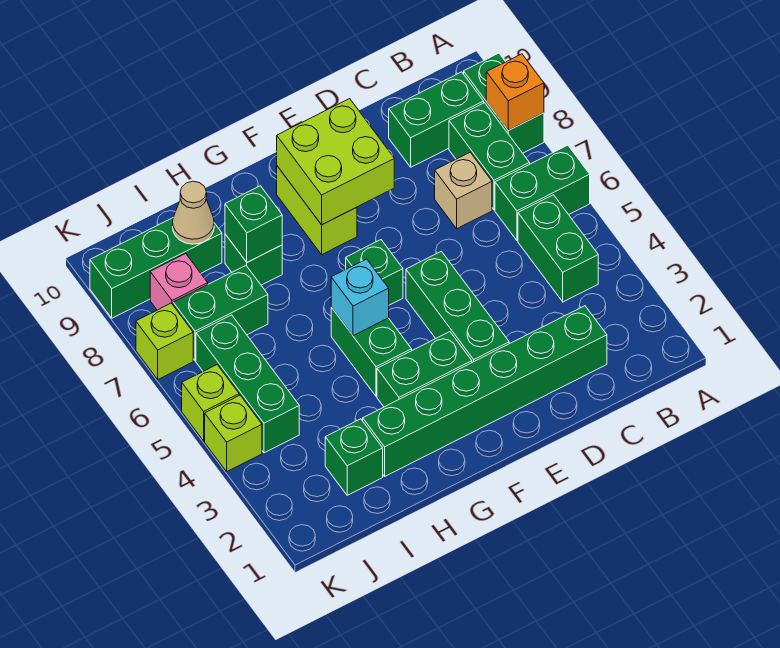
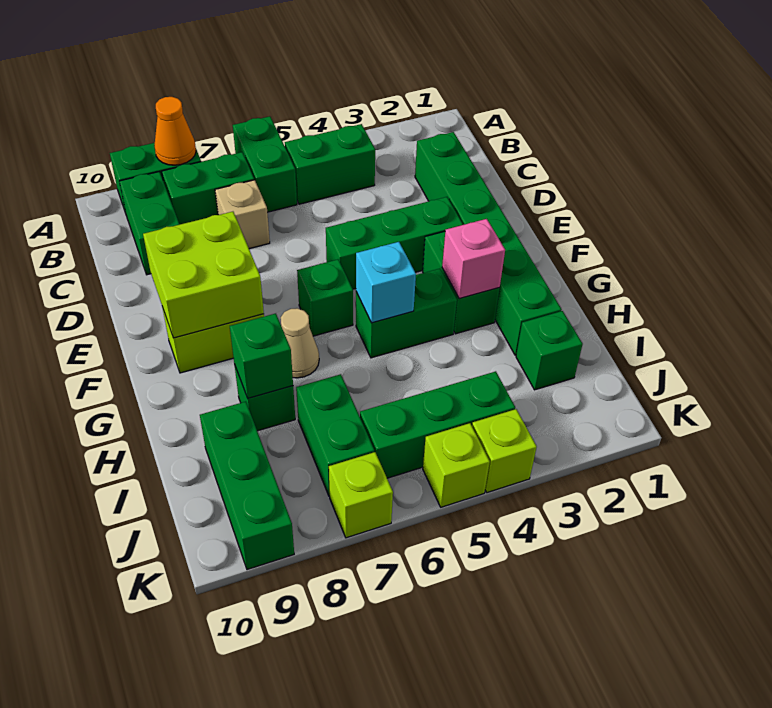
orange brick A8 level 2 -> orange cone A8 level 2
tan cone I9 level 2 -> tan cone G7 level 1
pink brick J8 level 1 -> pink brick G3 level 2

